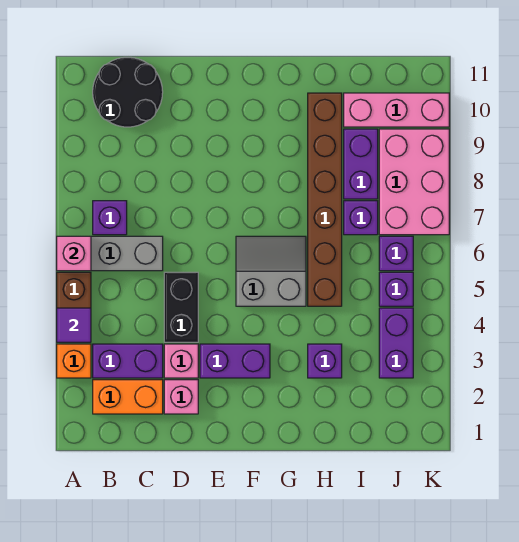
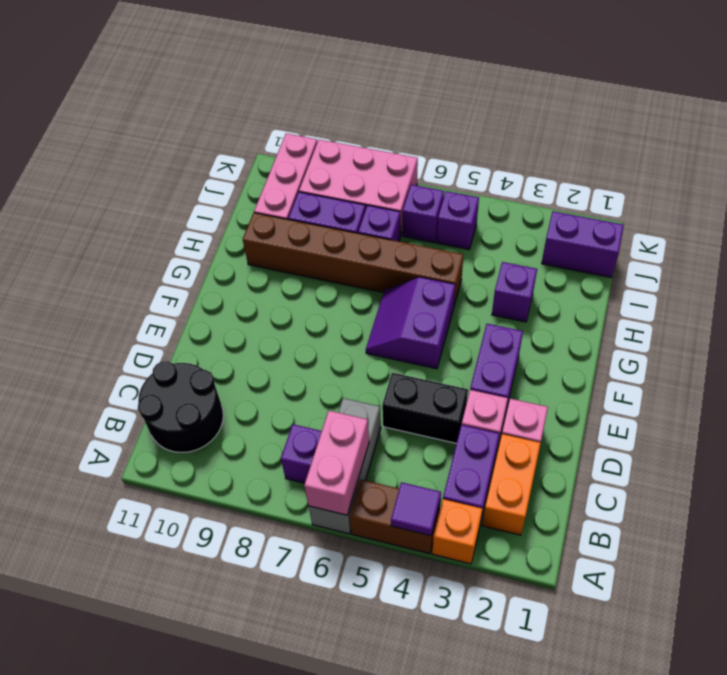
pink brick A6 level 2 -> pink brick A6:B6 level 2
grey slope F5:G6 level 1 top 5 -> purple slope F5:G6 level 1 top 5
purple brick J3:J4 level 1 -> purple brick J1:J2 level 1

